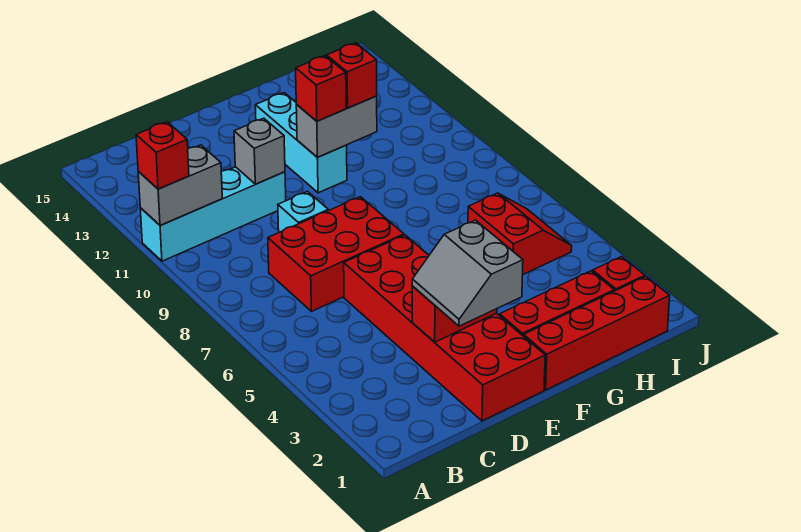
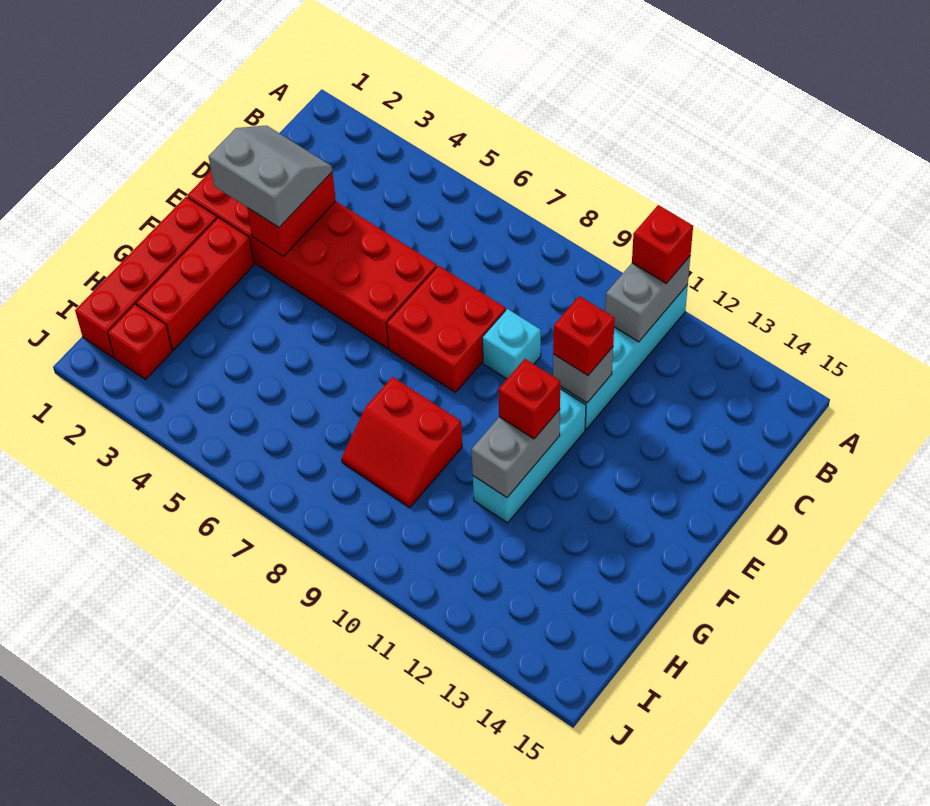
red brick C7:E8 level 1 -> red brick D7:E8 level 1
cyan brick F11:F13 level 1 -> cyan brick E11:G11 level 1
red brick G11 level 3 -> red brick D11 level 3
red slope H5:I6 level 1 top H -> red slope G8:H9 level 1 top G

